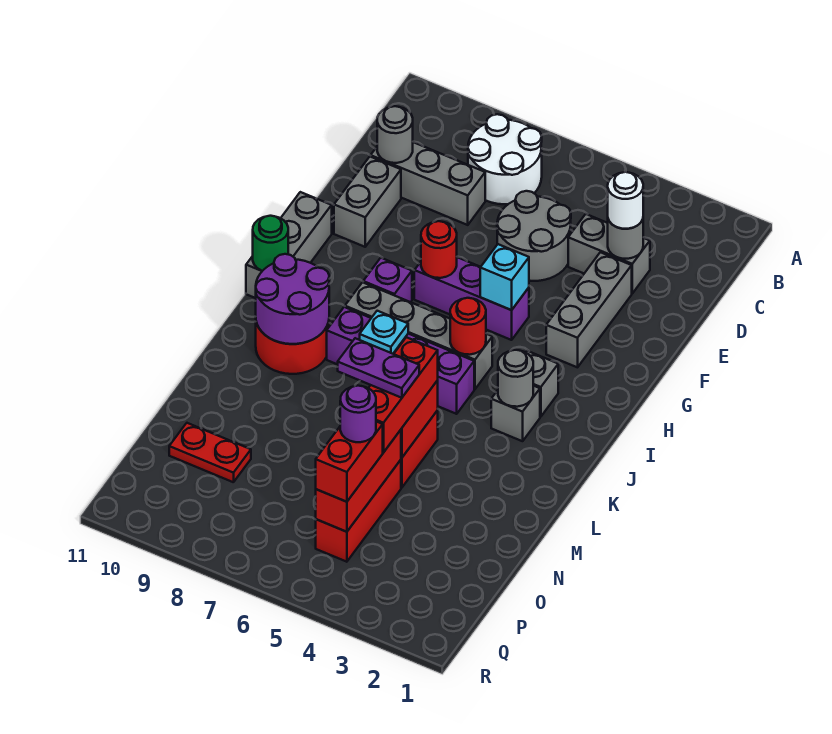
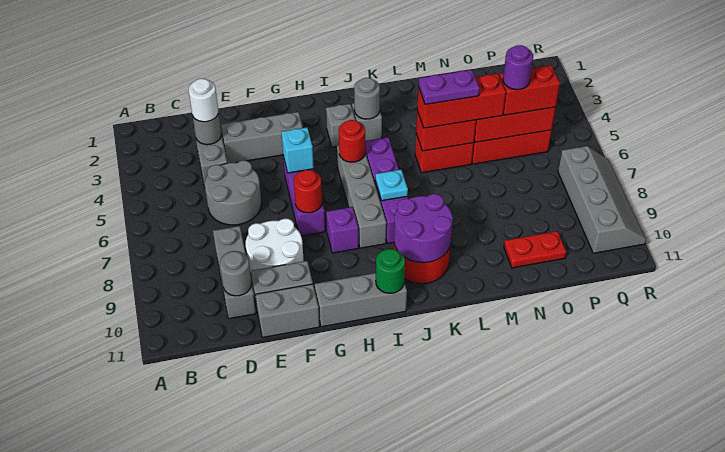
white round brick B7:C8 level 1 -> white round brick E8:F9 level 1
none -> grey brick E11:F11 level 1
purple plate M5:M6 level 4 -> purple plate L5:M5 level 4
red plate O9:O10 level 1 -> red plate N10:O10 level 1
none -> grey slope Q7:R10 level 1 top Q

